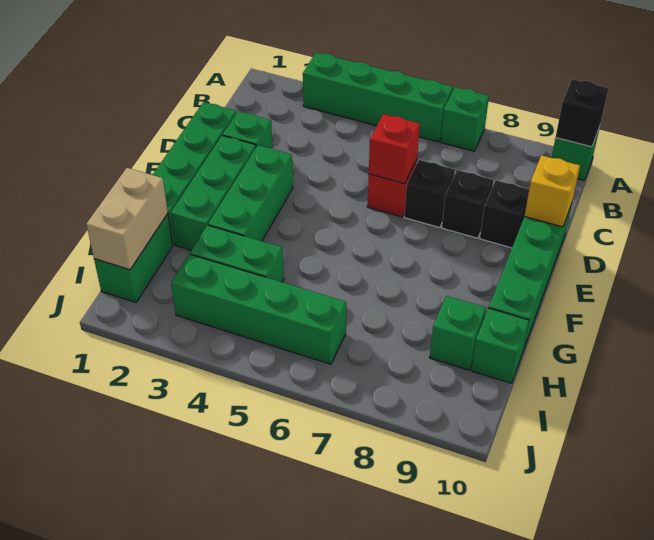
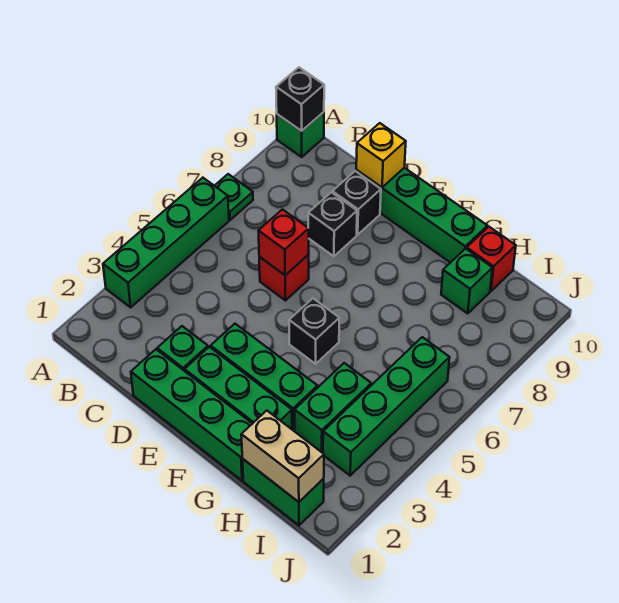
green brick A7 level 1 -> green plate A7 level 1
black brick D7 level 1 -> black brick F5 level 1
green brick H10 level 1 -> red brick H10 level 1

